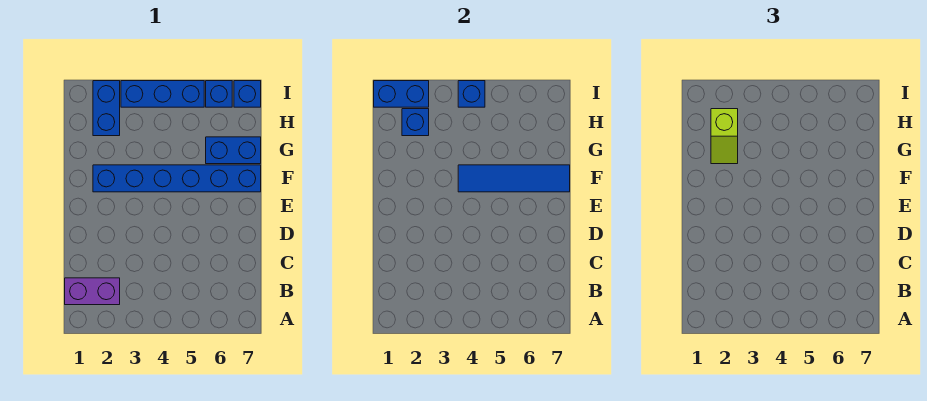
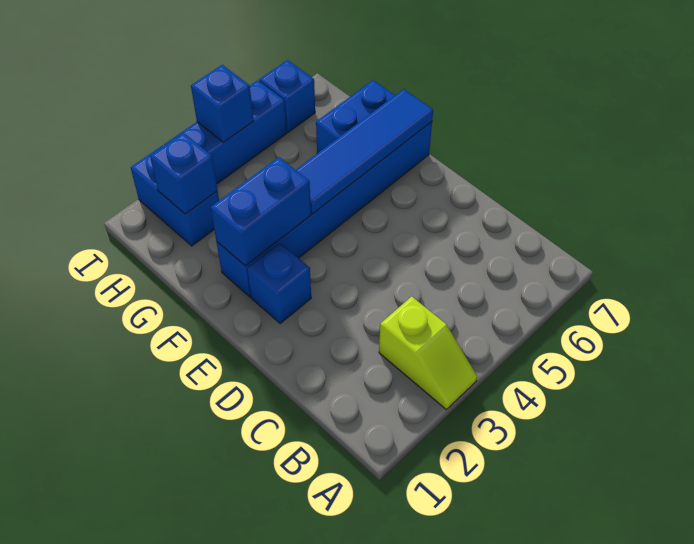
purple brick B1:B2 level 1 -> none
lime slope G2:H2 level 3 top H -> lime slope A3:B3 level 1 top B
blue brick I1:I2 level 2 -> blue brick F2:F3 level 2
blue brick I7 level 1 -> blue brick E2 level 1

